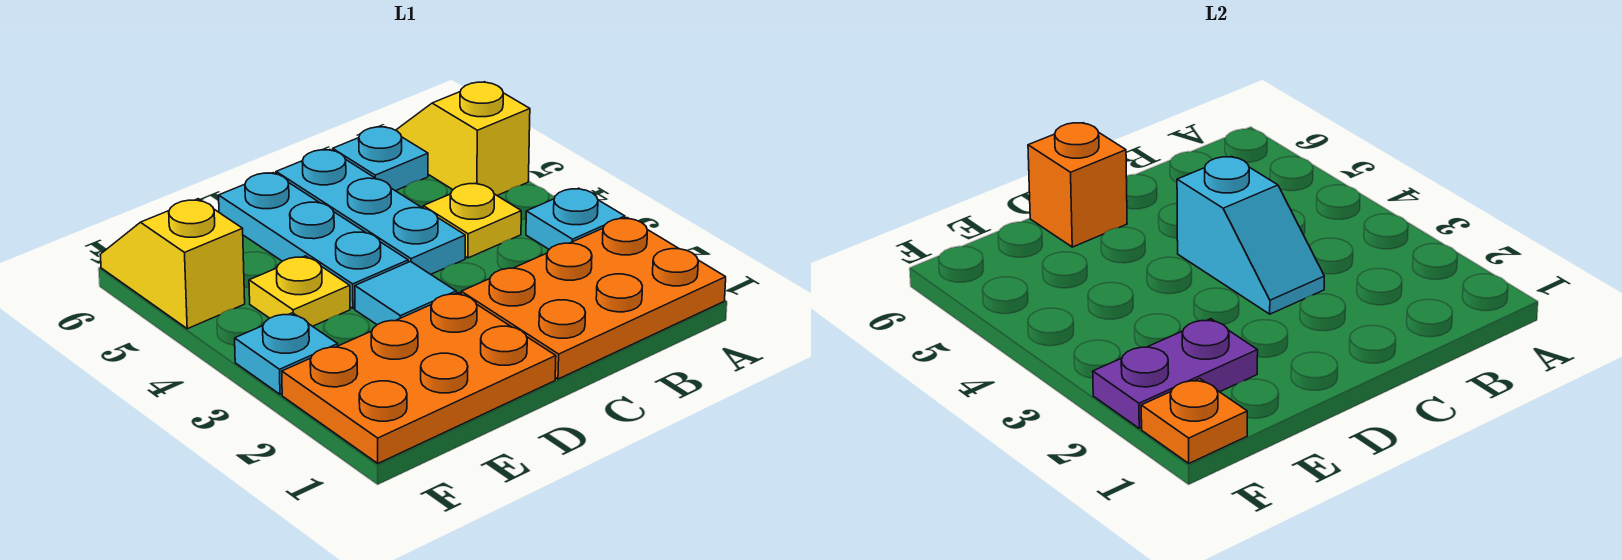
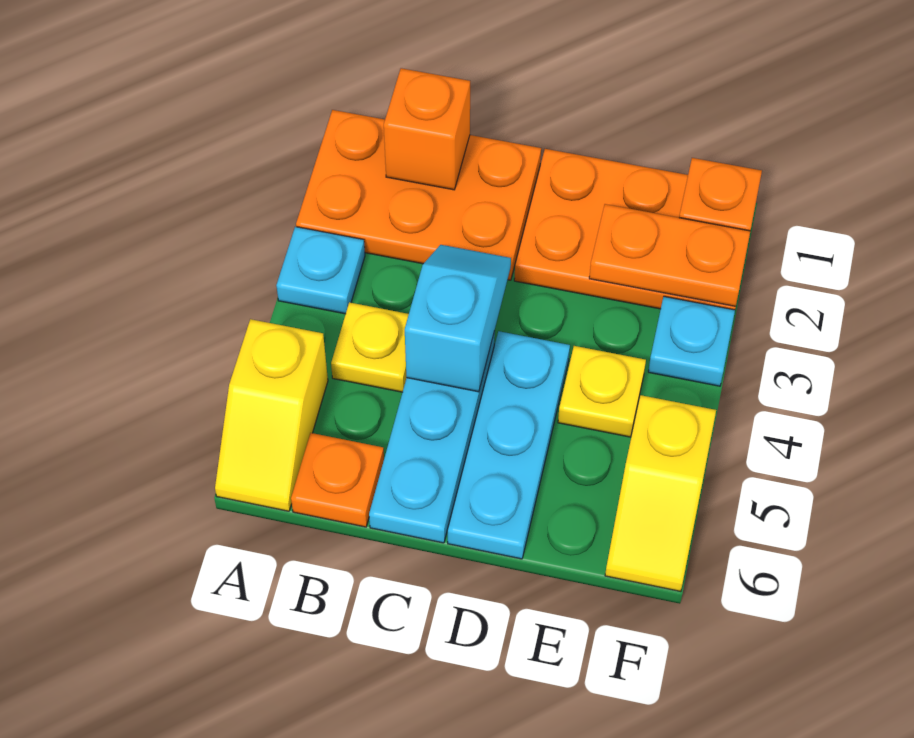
cyan plate B6 level 1 -> orange plate B6 level 1
cyan tile D3 level 1 -> none
orange brick D6 level 2 -> orange brick B1 level 2
purple plate E2:F2 level 2 -> orange plate E2:F2 level 2

